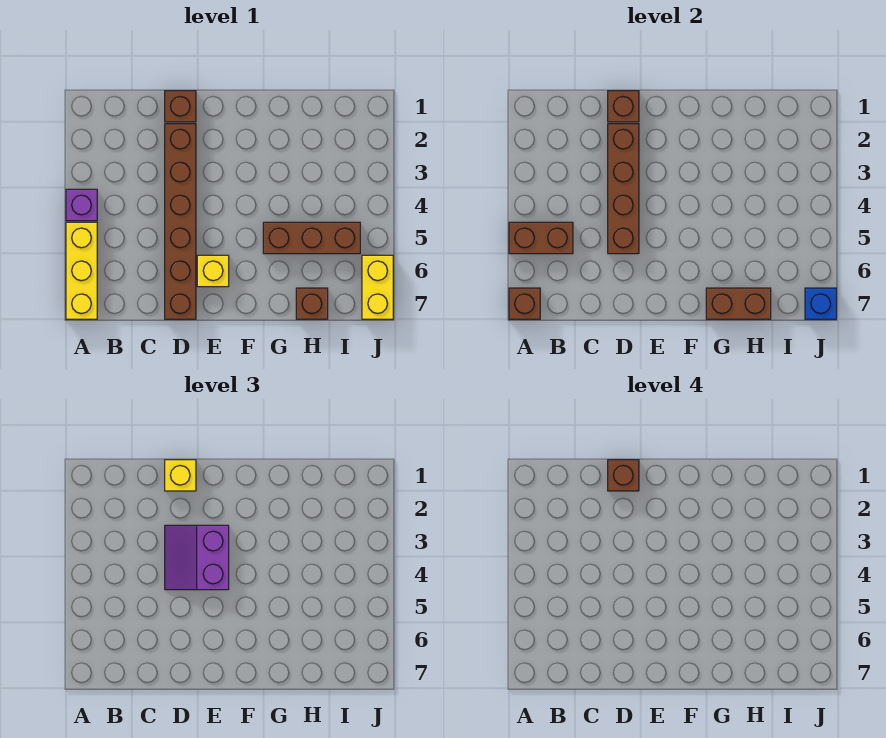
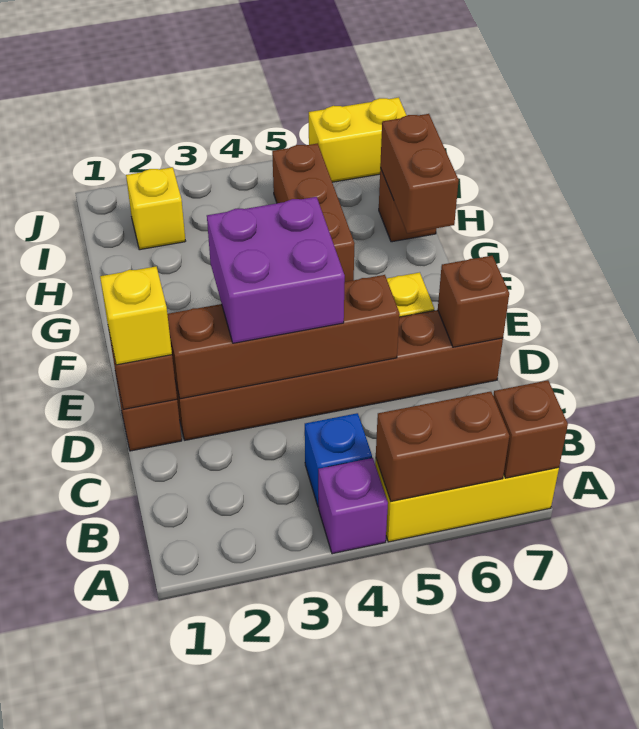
brown brick A5:B5 level 2 -> brown brick A5:A6 level 2
brown brick D1 level 4 -> brown brick D7 level 2
purple slope D3:E4 level 3 top E -> purple brick D3:E4 level 3
none -> yellow brick I2 level 1
blue brick J7 level 2 -> blue brick B4 level 1

